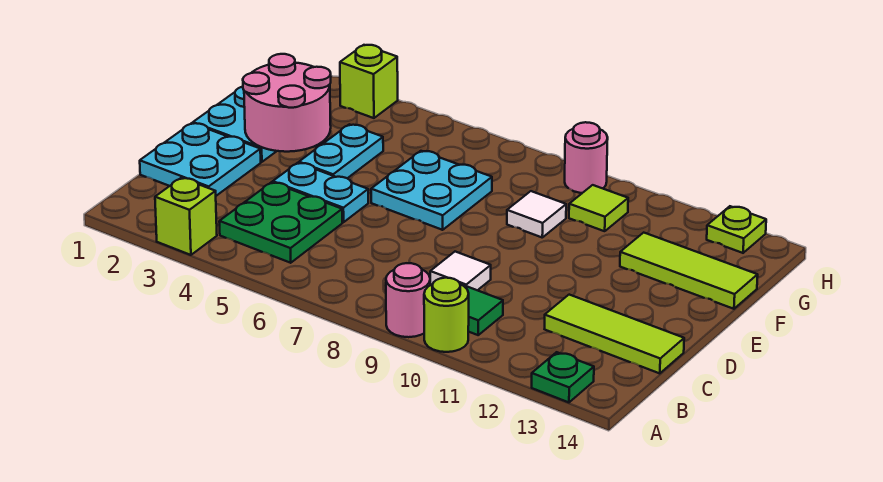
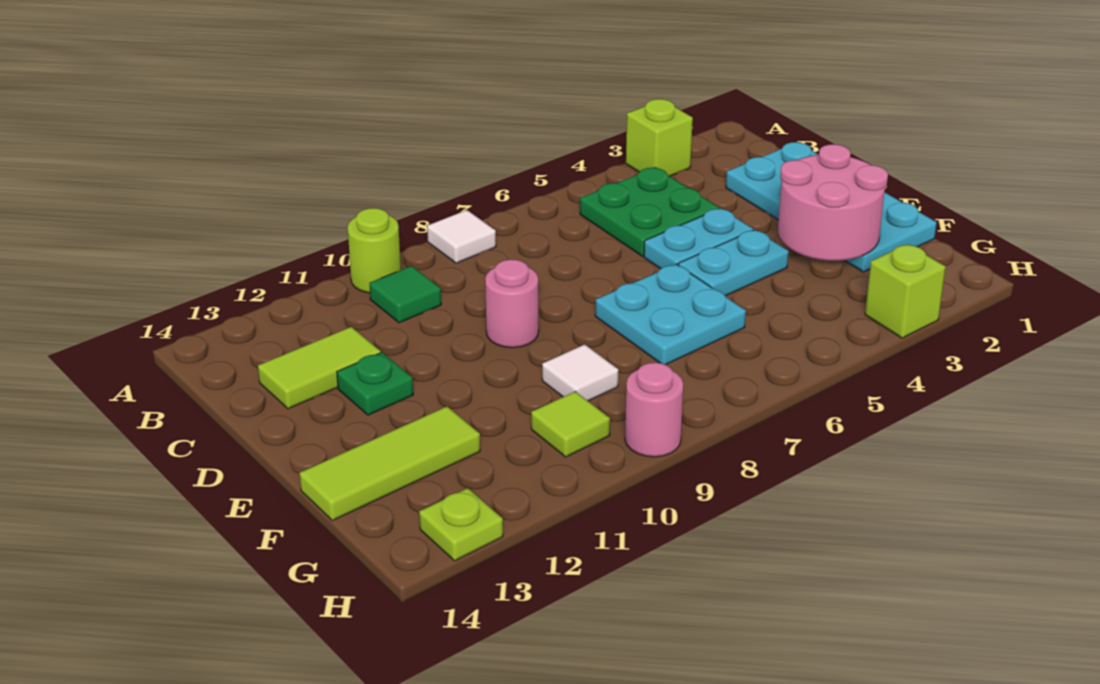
pink round brick A9 level 1 -> pink round brick D9 level 1
green plate A13 level 1 -> green plate D12 level 1
white tile C9 level 1 -> white tile A8 level 1
lime tile C12:C14 level 1 -> lime tile C12:C13 level 1
cyan plate E4:F4 level 1 -> cyan plate E4:E5 level 1

